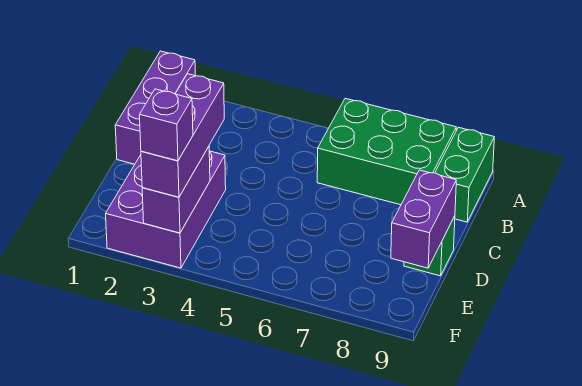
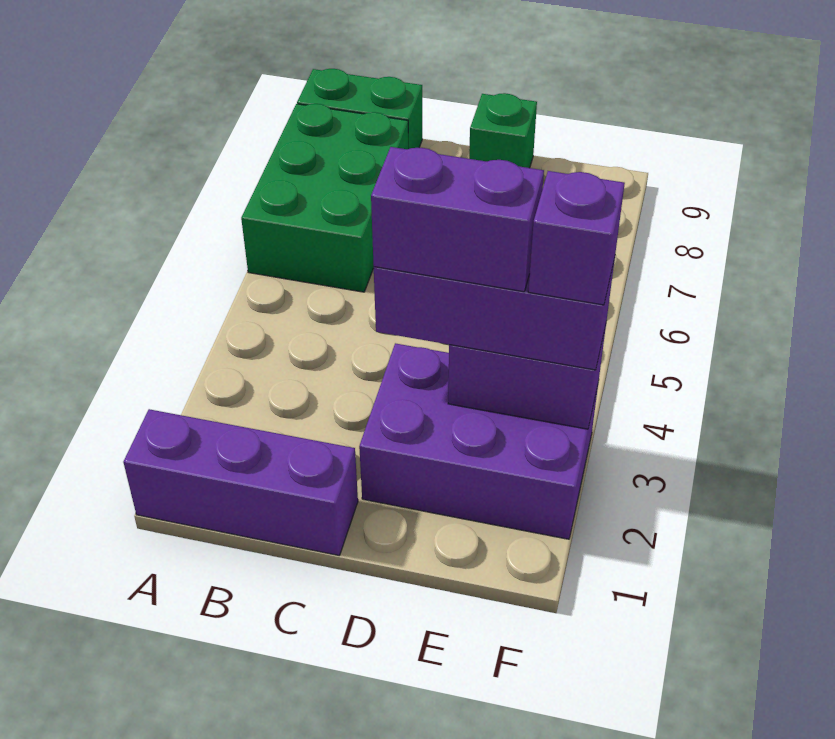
purple brick D9:E9 level 2 -> purple brick D3:E3 level 4

